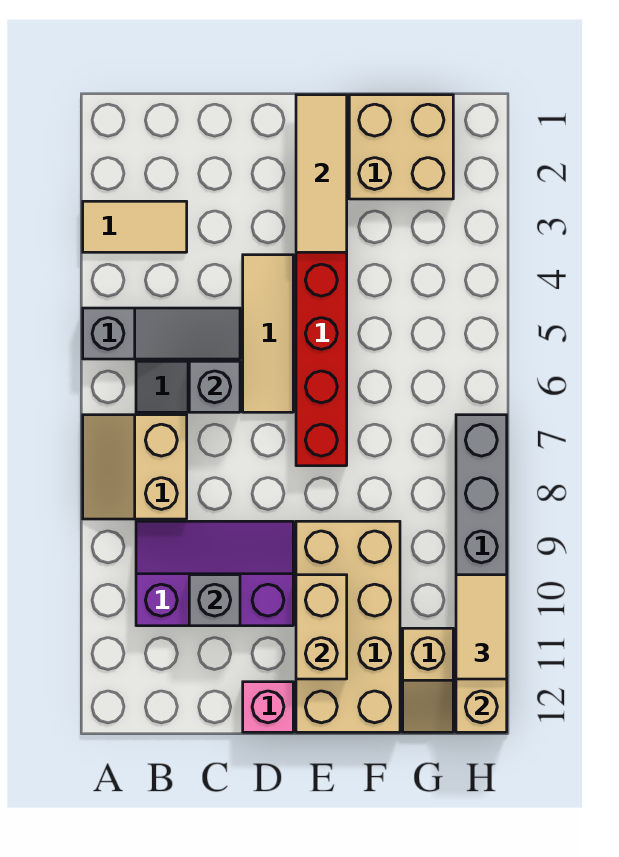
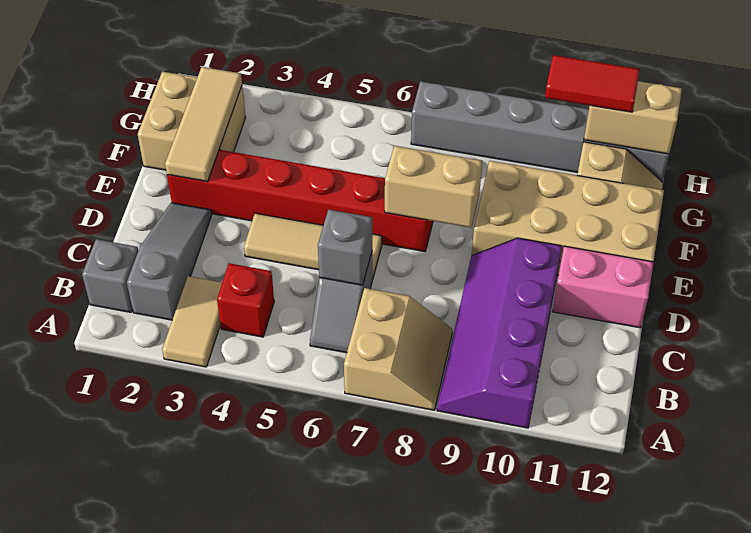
grey slope A5:C5 level 1 top A -> grey slope B2:D2 level 1 top B
tan slope A7:B8 level 1 top B -> tan slope A7:B8 level 1 top 7
none -> red brick B4 level 1
purple slope B9:D10 level 1 top 10 -> purple slope A9:D10 level 1 top 10
grey brick C10 level 2 -> grey brick B1 level 1
pink brick D12 level 1 -> pink brick D11:D12 level 1
tan tile E1:E3 level 2 -> tan tile E2:G2 level 2
tan brick E10:E11 level 2 -> tan brick E7:E8 level 2
tan tile H10:H11 level 3 -> red tile H10:H11 level 3

